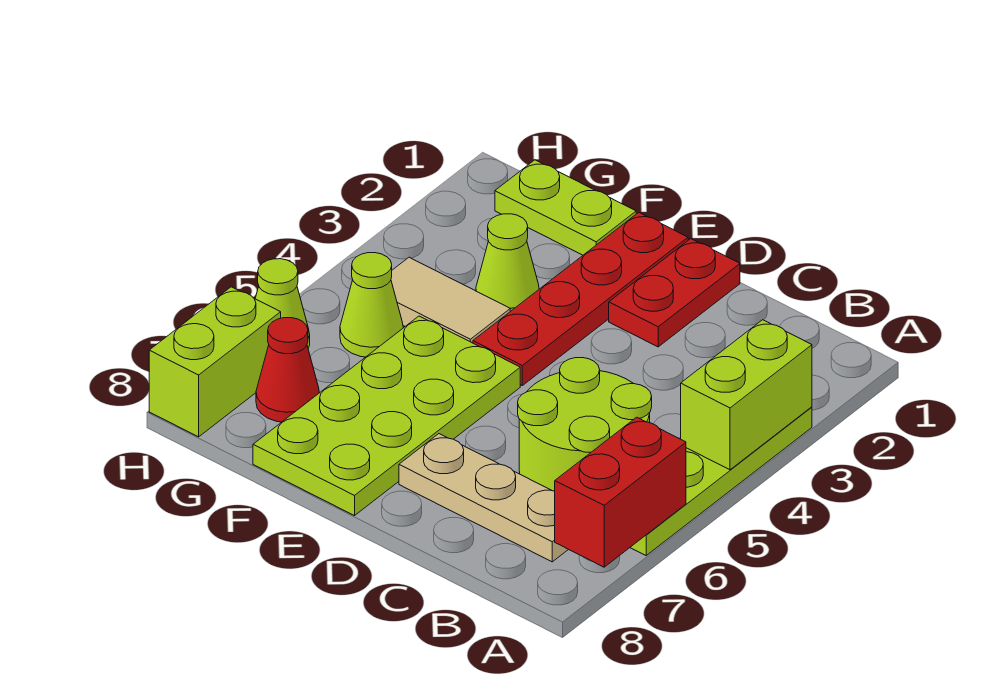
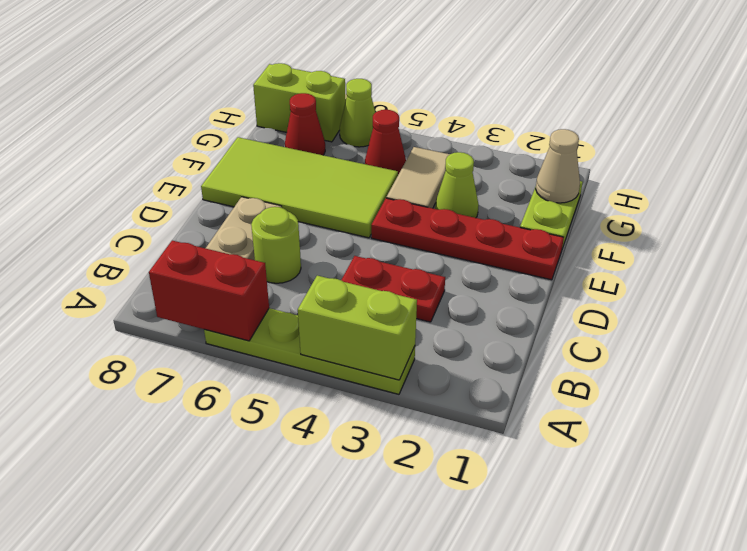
lime round brick B5:C6 level 1 -> lime round brick C6 level 1
red plate D1:D2 level 1 -> red plate C3:C4 level 1
lime plate E5:F8 level 1 -> lime tile E5:F8 level 1
none -> tan cone G1 level 2
lime cone G5 level 1 -> red cone G5 level 1

